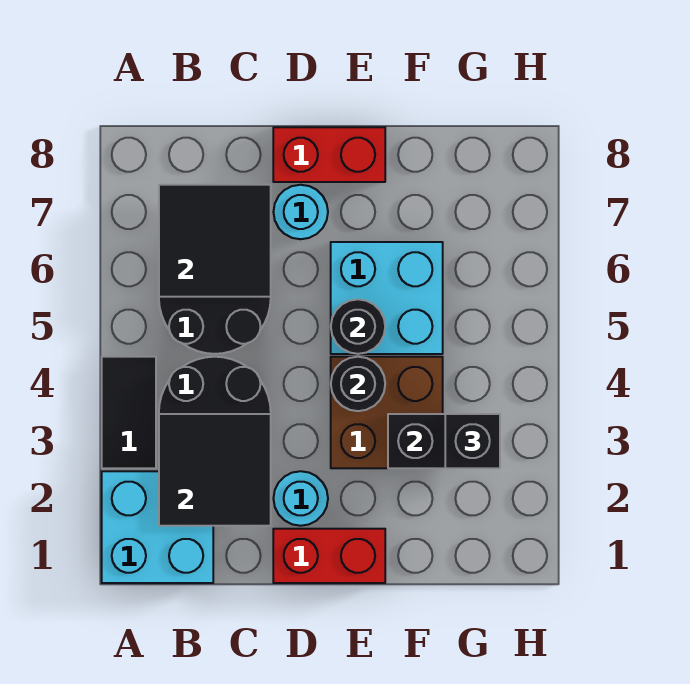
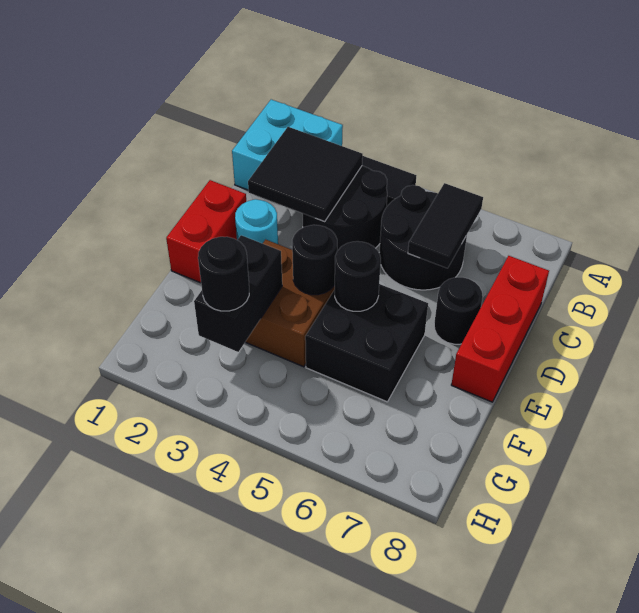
black tile B6:C7 level 2 -> black tile B6:C6 level 2
cyan round brick D7 level 1 -> black round brick D7 level 1
red brick D8:E8 level 1 -> red brick C8:E8 level 1
cyan brick E5:F6 level 1 -> black brick E5:F6 level 1
black brick G3 level 3 -> black round brick G3 level 3

